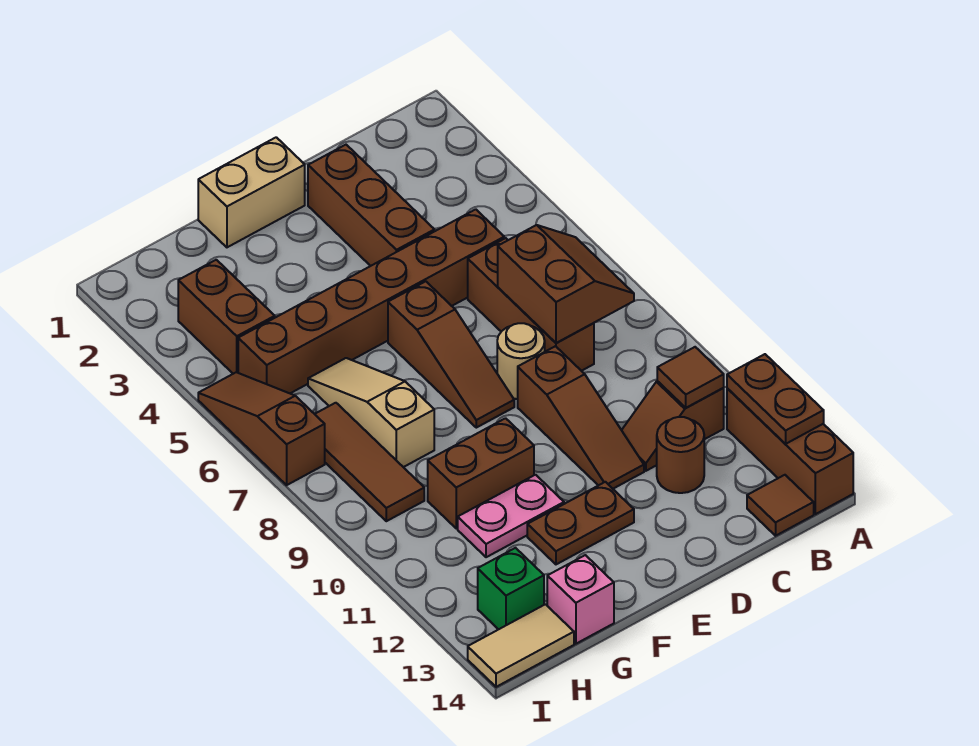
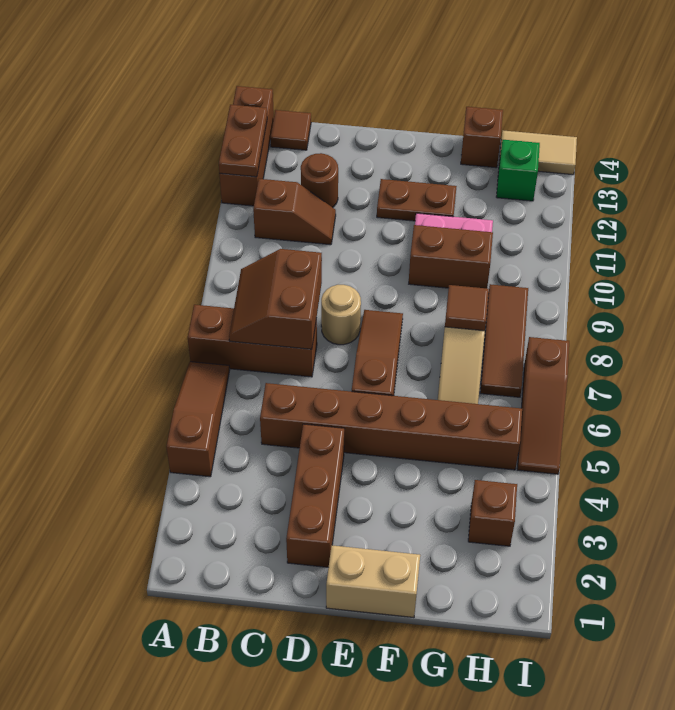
brown tile B11 level 2 -> brown tile G8 level 2
brown brick C6:C8 level 1 -> brown brick A7:C7 level 1
brown slope D9:D11 level 1 top 9 -> brown slope A4:A6 level 1 top 4
pink brick G14 level 1 -> brown brick G14 level 1
brown brick H3:H4 level 1 -> brown brick H3 level 1

